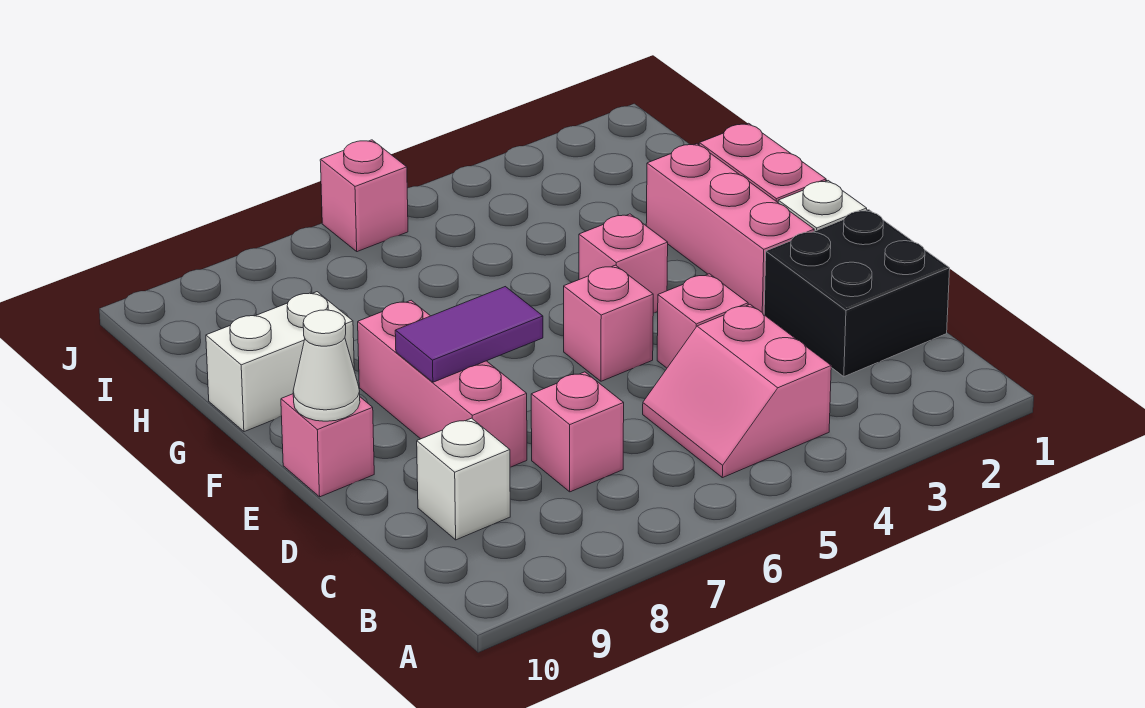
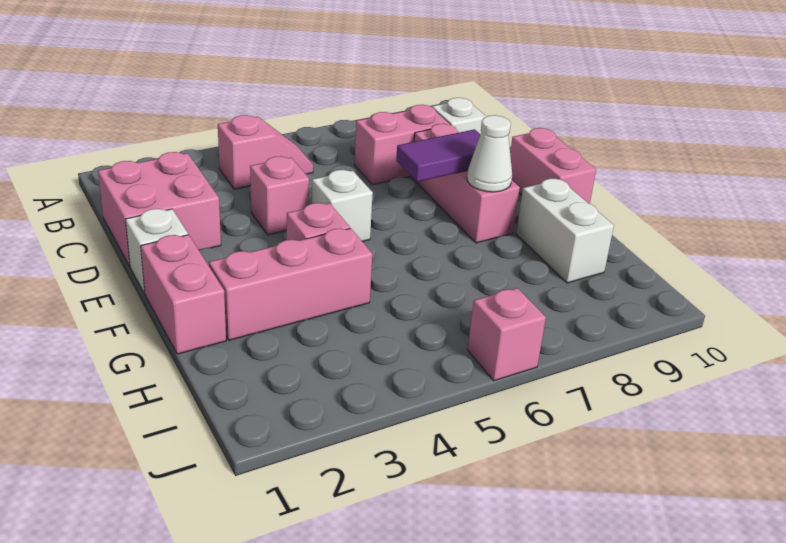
pink slope B4:C5 level 1 top 4 -> pink slope B4:B5 level 1 top 4
black brick C1:D2 level 1 -> pink brick C1:D2 level 1
pink brick C7 level 1 -> pink brick C7:C8 level 1
pink brick E2:G2 level 1 -> pink brick G2:G4 level 1
pink brick E5 level 1 -> white brick E5 level 1
pink brick E10 level 1 -> pink brick E10:F10 level 1
white cone E10 level 2 -> white cone F8 level 2
white brick G9:G10 level 1 -> white brick G9:H9 level 1

